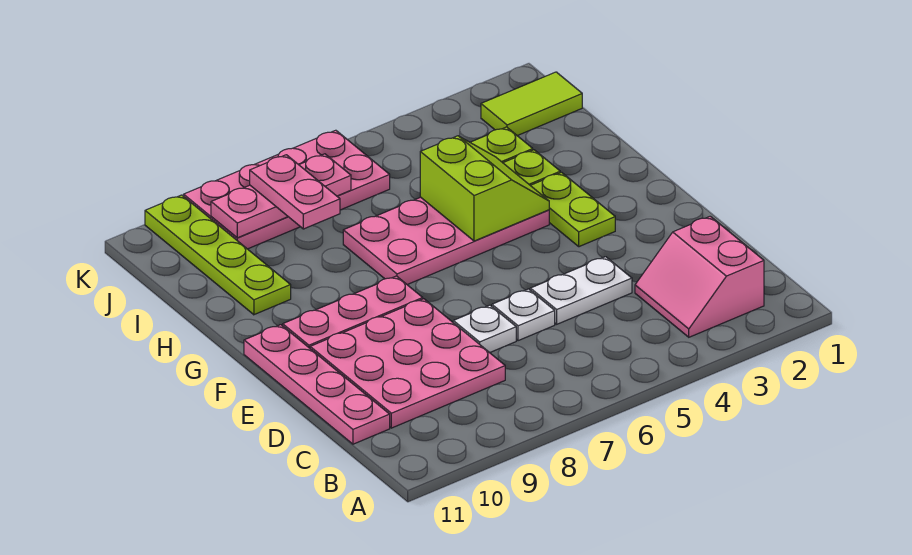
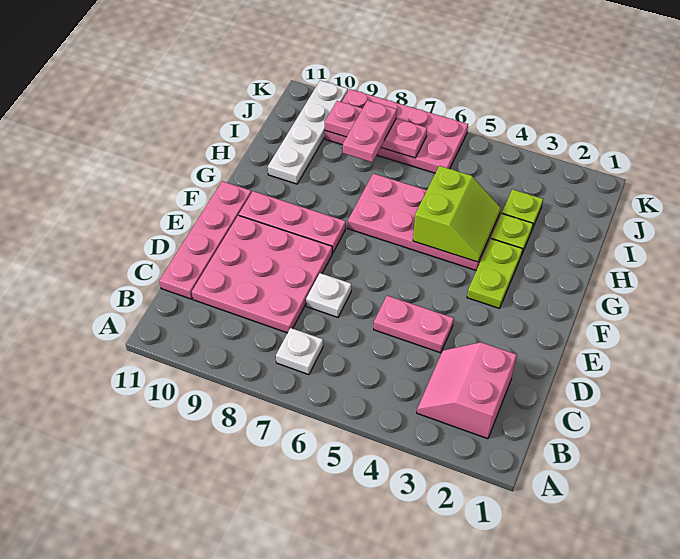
white plate D4:D5 level 1 -> pink plate D4:D5 level 1
white plate D6 level 1 -> white plate B7 level 1
lime plate H10:K10 level 1 -> white plate H10:K10 level 1
lime tile J1:J2 level 1 -> none

